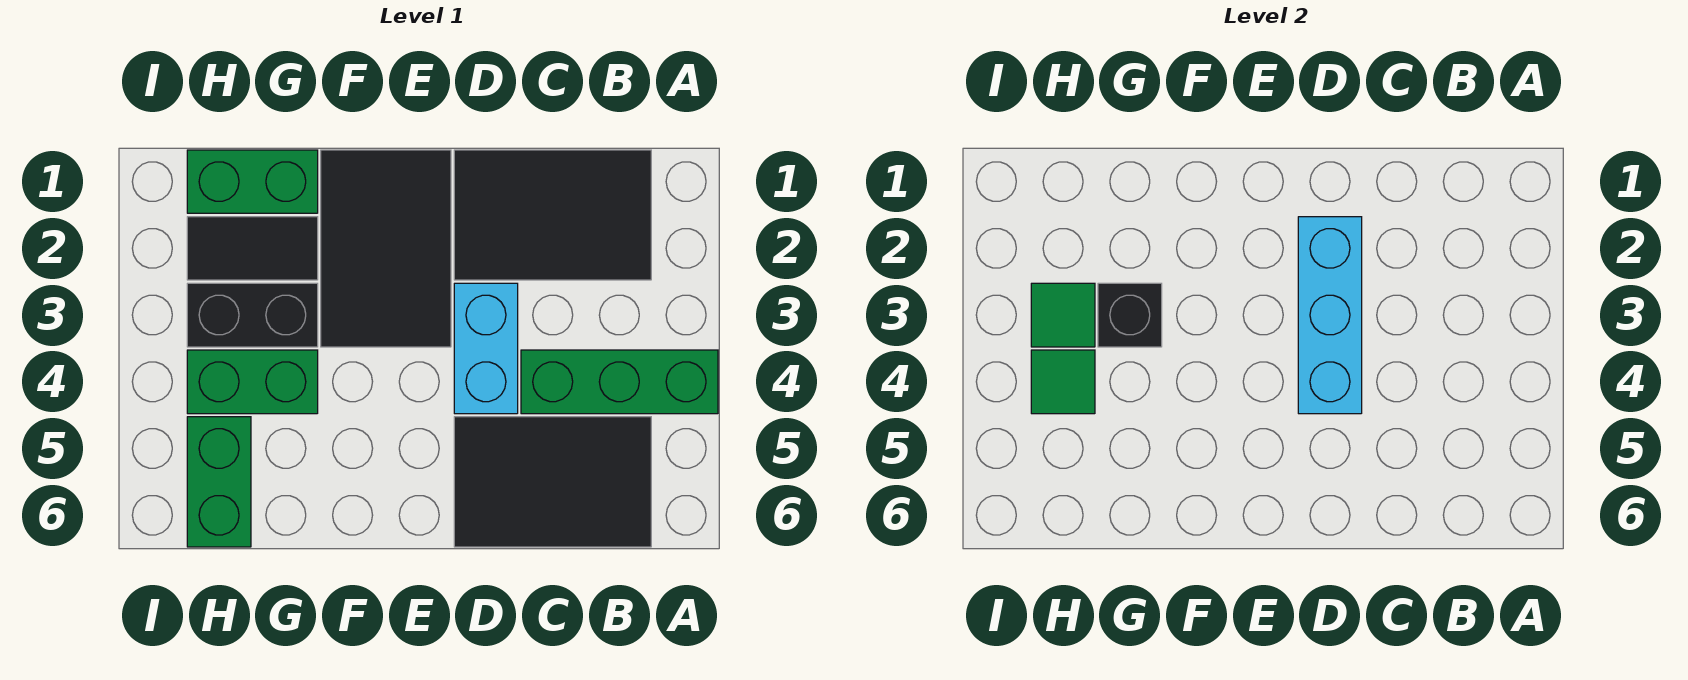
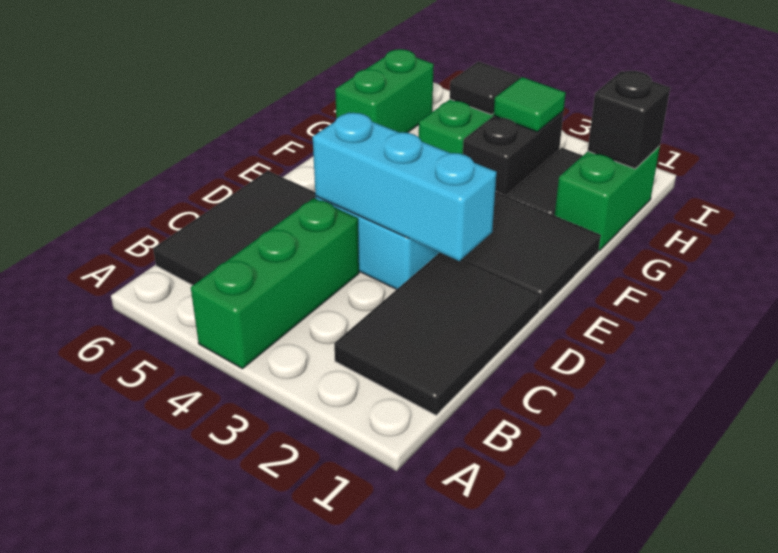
black brick G3 level 2 -> black brick H1 level 2
green tile H4 level 2 -> black tile H4 level 2
green brick H5:H6 level 1 -> green brick G6:H6 level 1

